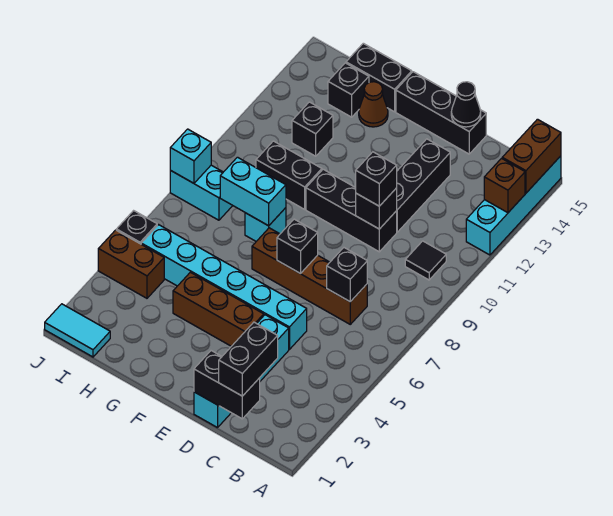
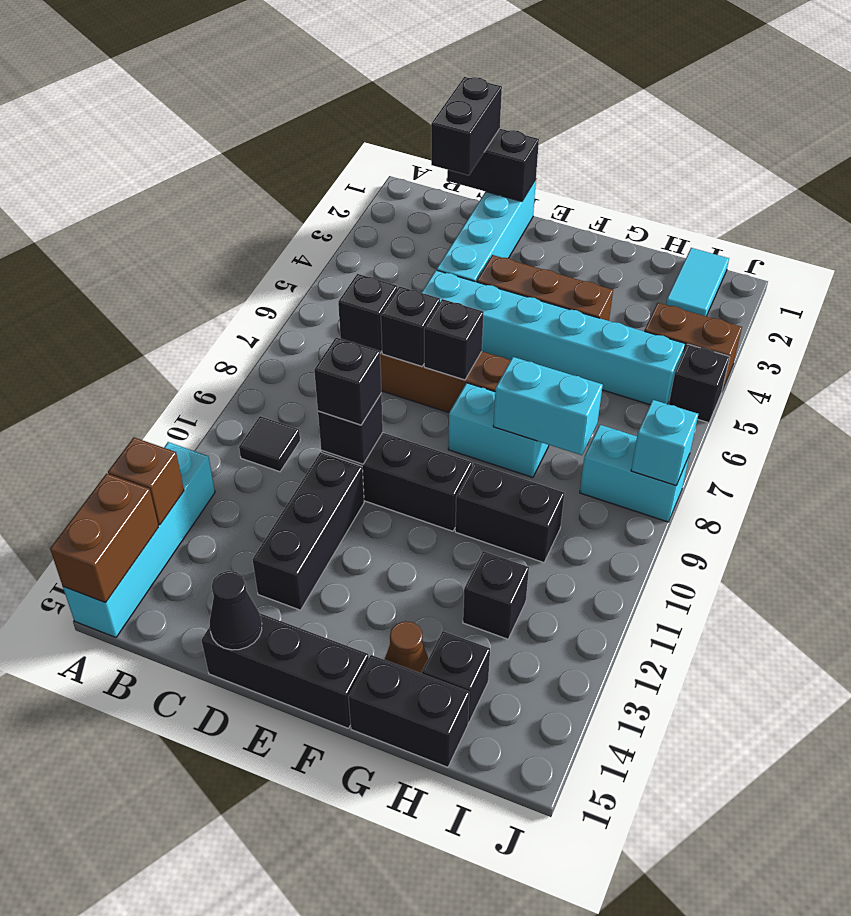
none -> black brick D7 level 2
cyan brick G8 level 1 -> cyan brick F8:G8 level 1
cyan tile I1:J1 level 1 -> cyan tile I1:I2 level 1

